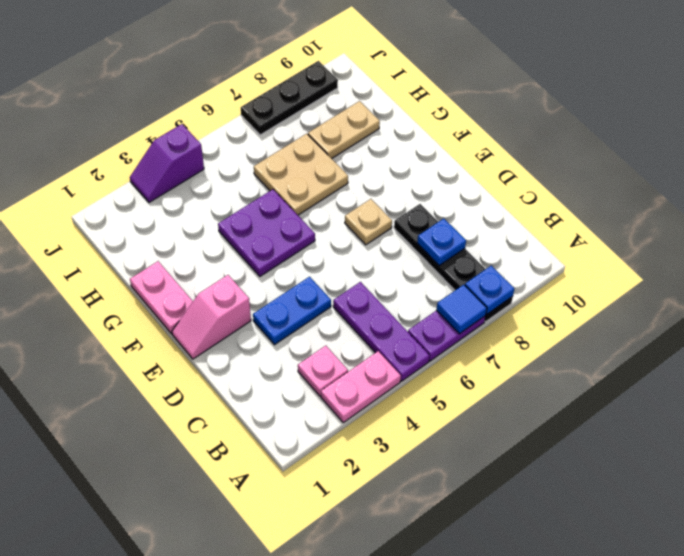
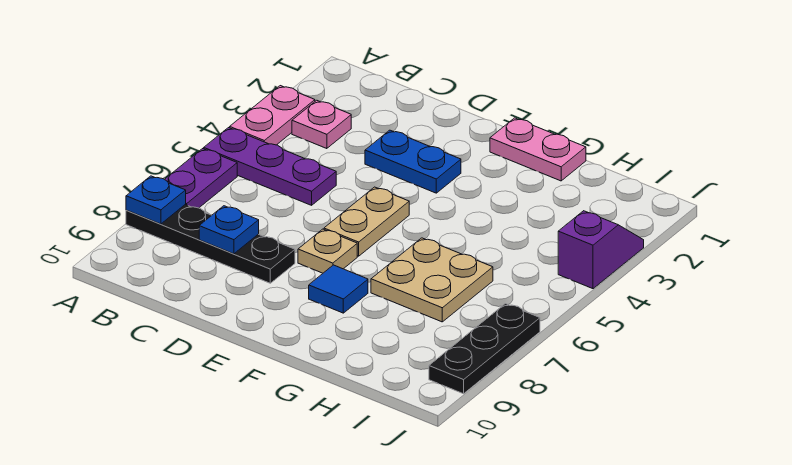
blue tile A7 level 2 -> blue tile F8 level 1
blue plate D3:D4 level 1 -> blue plate D3:E3 level 1
pink slope E1:E2 level 1 top 2 -> none
purple plate F4:G5 level 1 -> none
tan plate H8:H9 level 1 -> tan plate E5:E6 level 1

